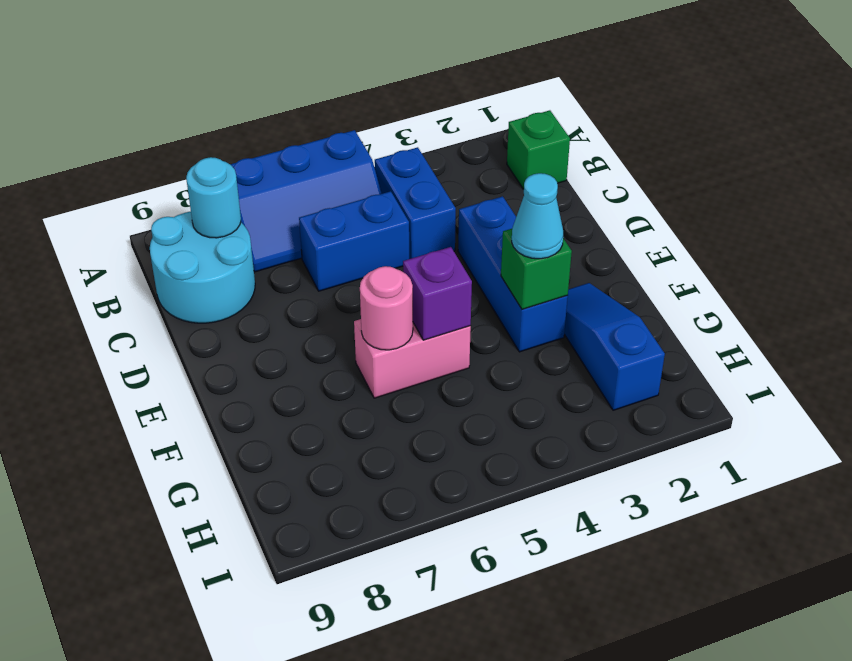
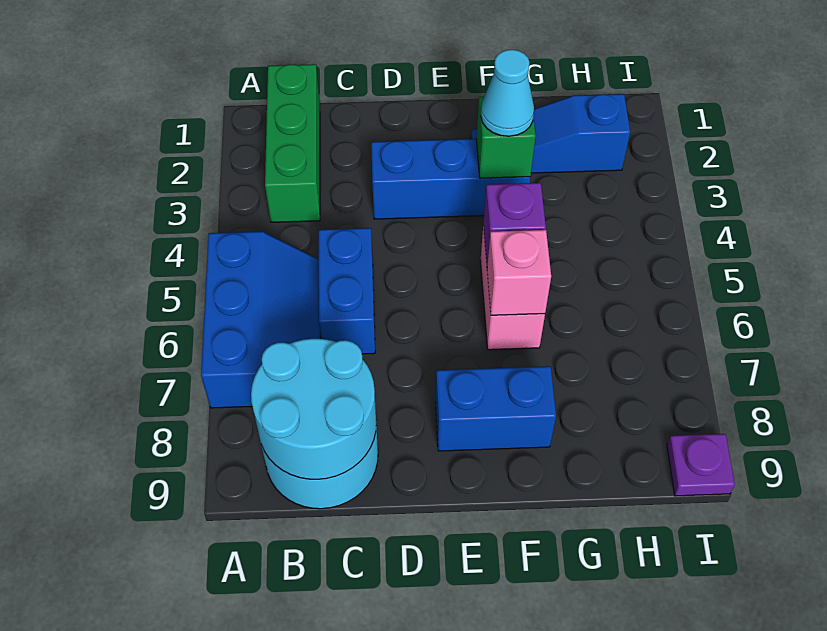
green brick B1 level 1 -> green brick B1:B3 level 1
blue brick B4:C4 level 1 -> blue brick E8:F8 level 1
cyan round brick B8 level 2 -> cyan round brick B8:C9 level 2
pink round brick F6 level 2 -> pink brick F6 level 2
none -> purple plate I9 level 1

